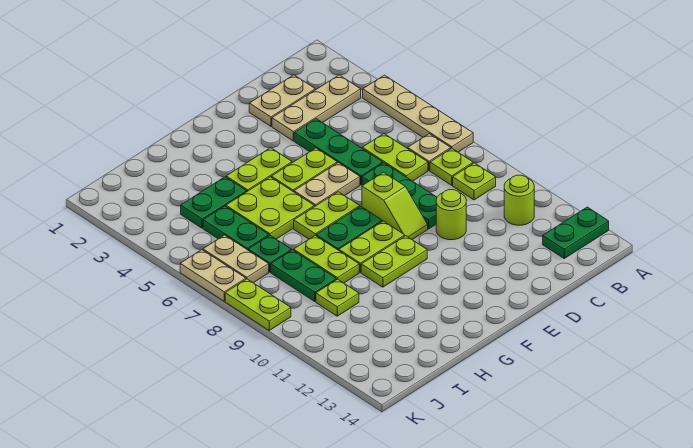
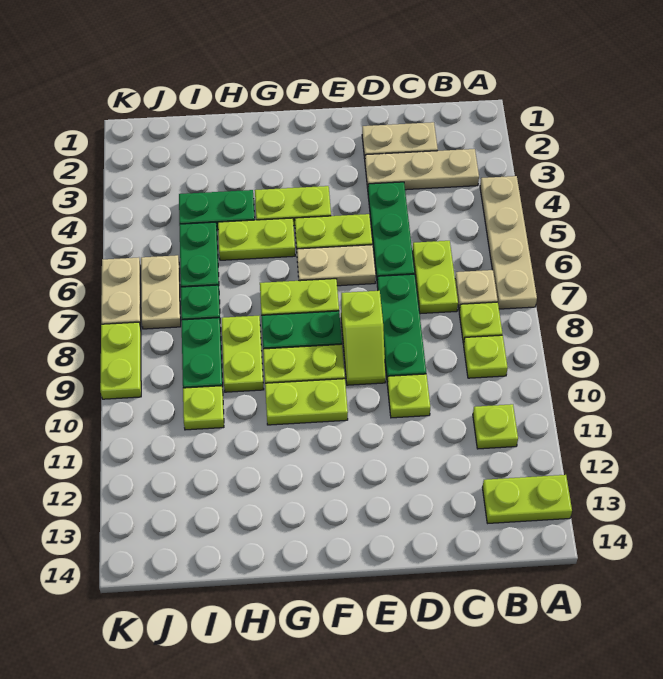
green plate A13:B13 level 1 -> lime plate A13:B13 level 1
lime round brick B11 level 1 -> lime plate B11 level 1
lime round brick D10 level 1 -> lime plate D10 level 1
lime plate G5:H6 level 1 -> lime plate G5:H5 level 1

